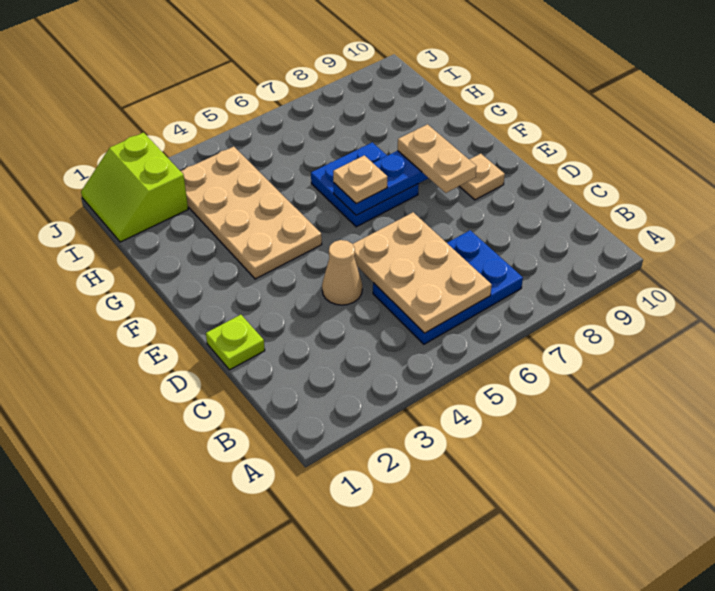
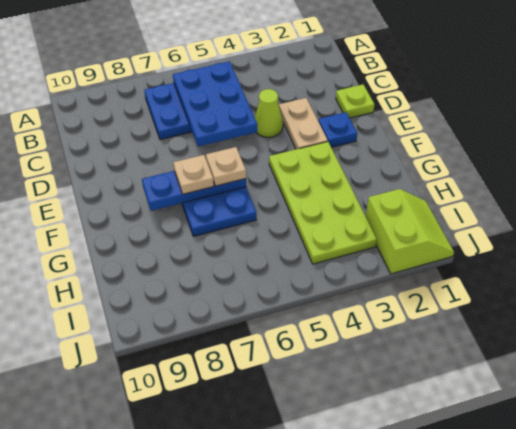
tan plate B5:D6 level 2 -> blue plate B5:D6 level 2
tan cone D4 level 1 -> lime cone D4 level 1
none -> blue plate E2 level 1
tan plate E8:F8 level 3 -> tan plate D3:E3 level 1
tan plate E9 level 1 -> tan plate F7 level 3
tan plate F3:I4 level 1 -> lime plate F3:I4 level 1

